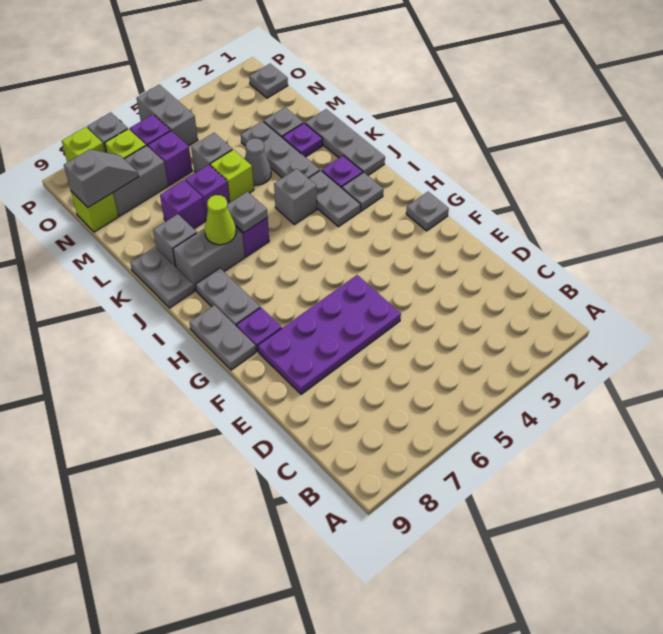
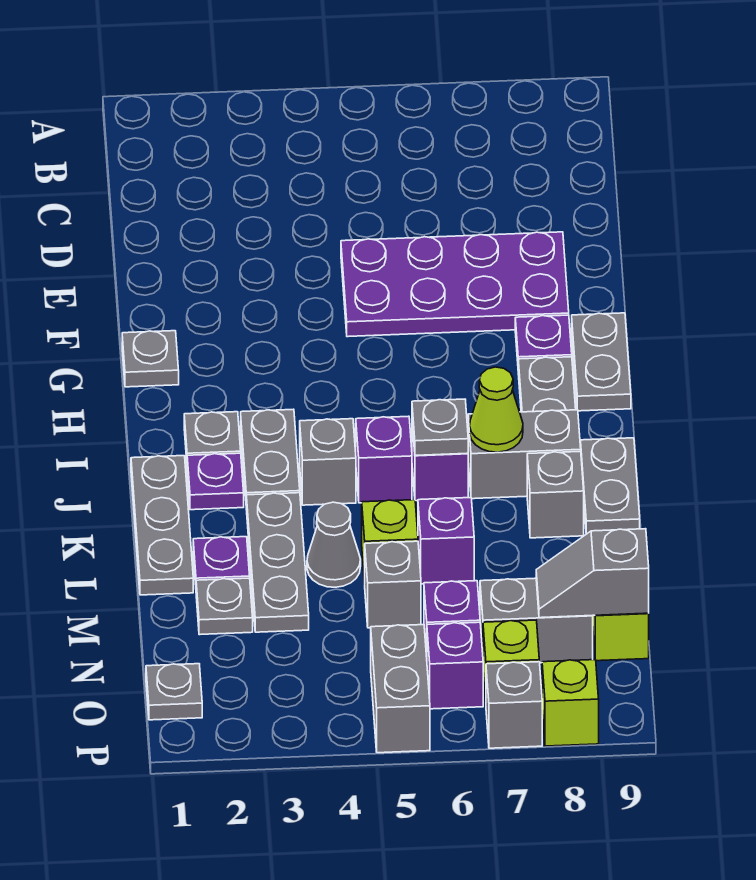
purple brick L7 level 1 -> purple brick J5 level 1

